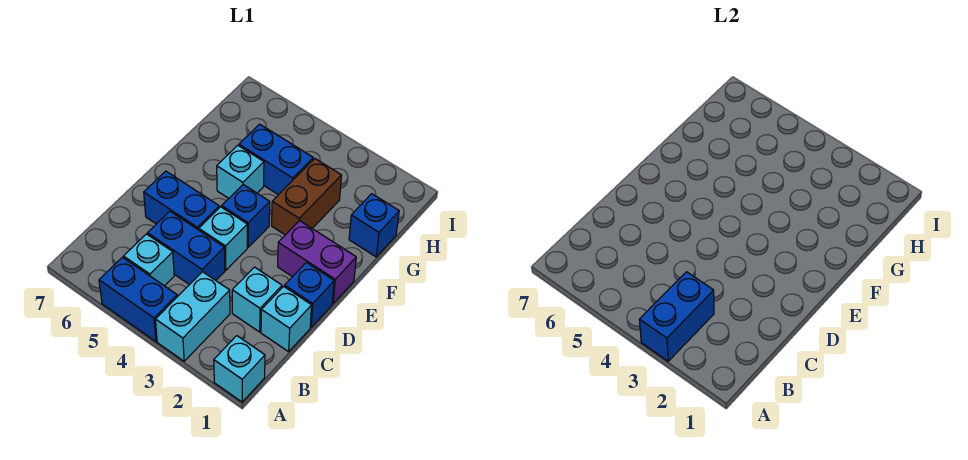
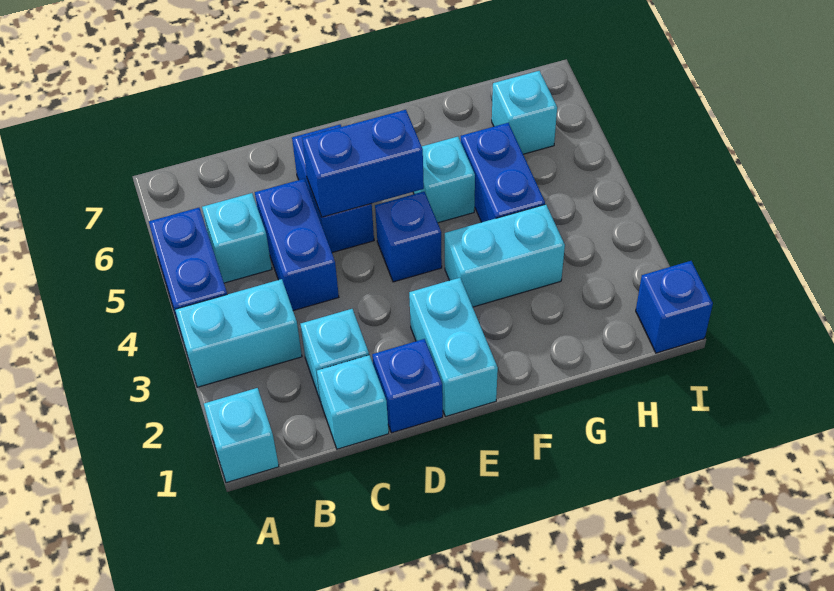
blue brick A3:B3 level 2 -> blue brick D5:E5 level 2
cyan brick D4 level 1 -> cyan brick H6 level 1
purple brick E1:E2 level 1 -> cyan brick E1:E2 level 1
brown brick F3:G3 level 1 -> cyan brick F3:G3 level 1
blue brick G1 level 1 -> blue brick I1 level 1

